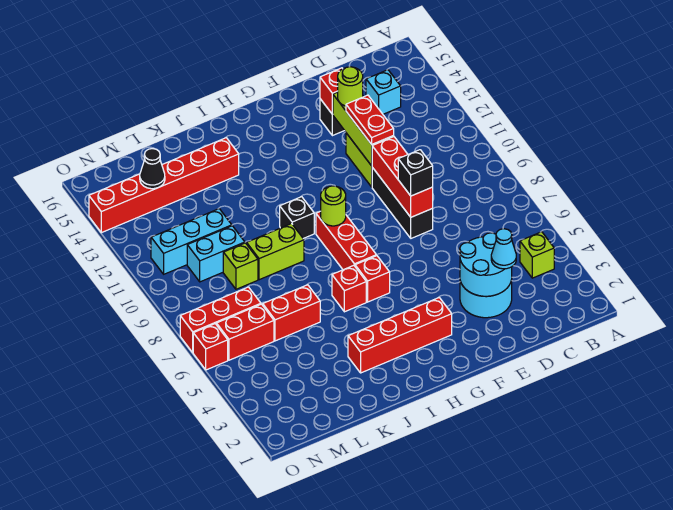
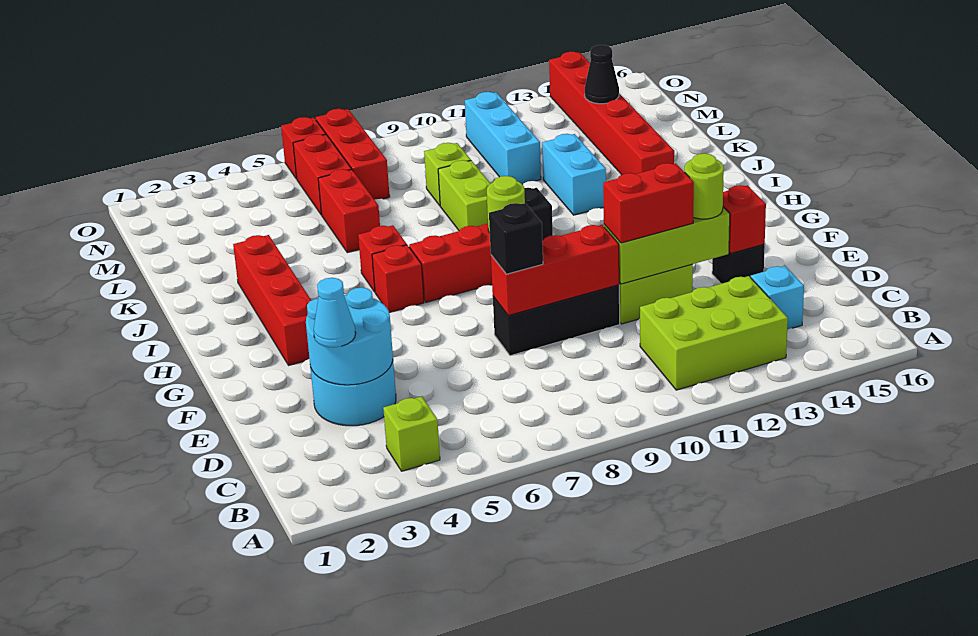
none -> lime brick B11:C13 level 1
red plate E11:E12 level 3 -> red brick E11:E12 level 3
cyan brick L10:M10 level 1 -> cyan brick J12:K12 level 1

